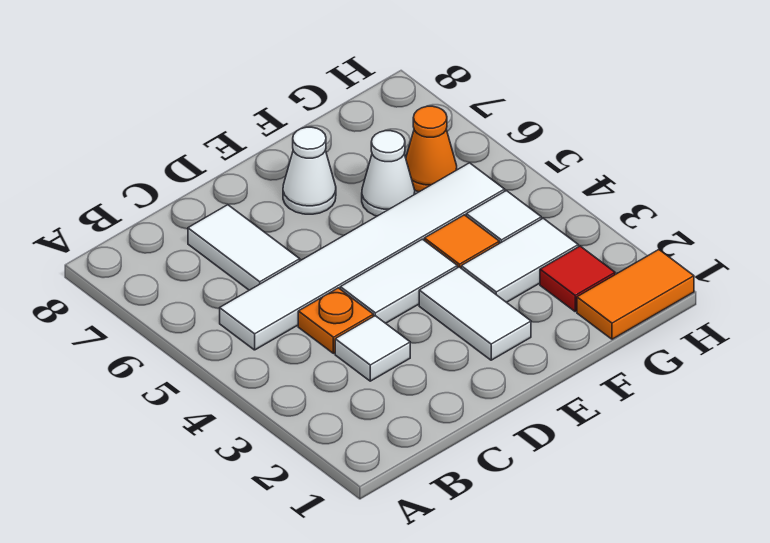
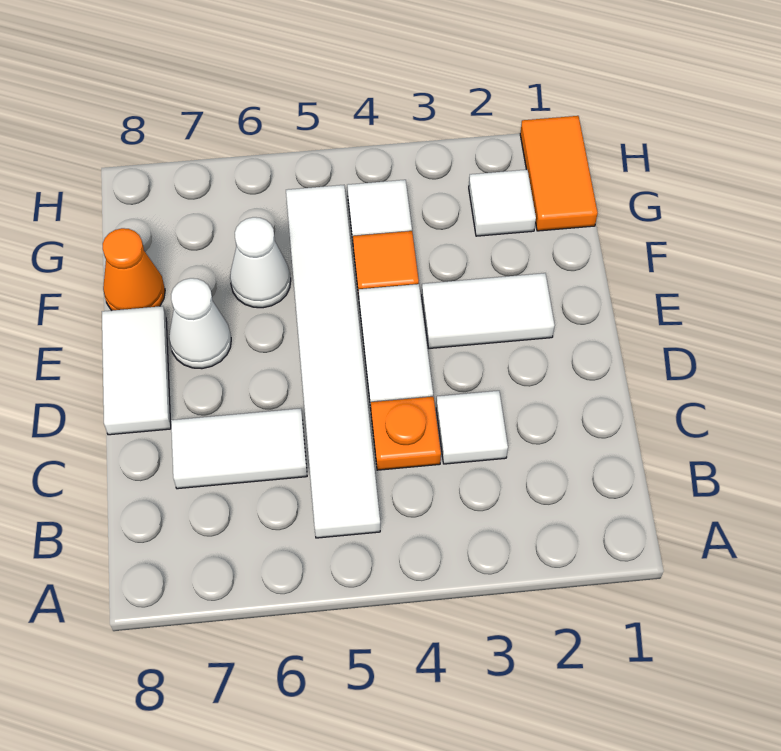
white tile F3:G3 level 1 -> white tile D8:E8 level 1
red tile G2 level 1 -> white tile G2 level 1
orange cone G6 level 1 -> orange cone F8 level 1

